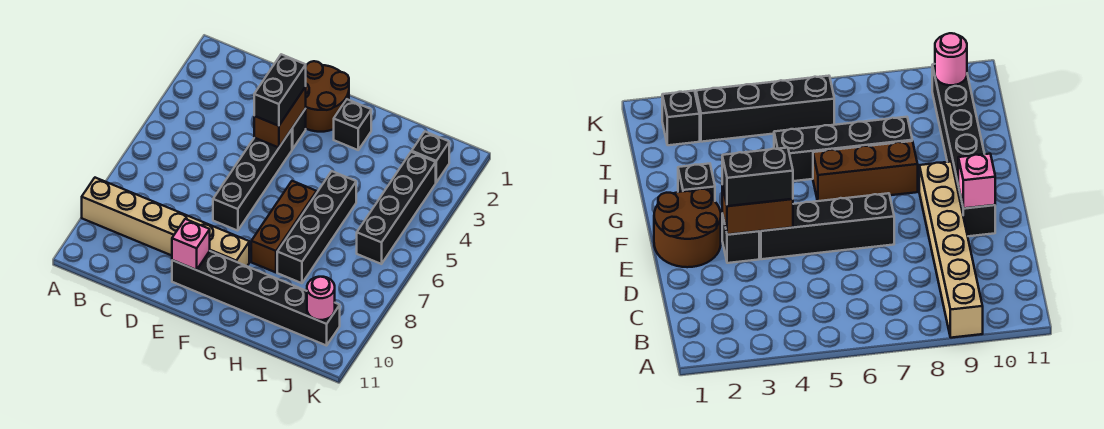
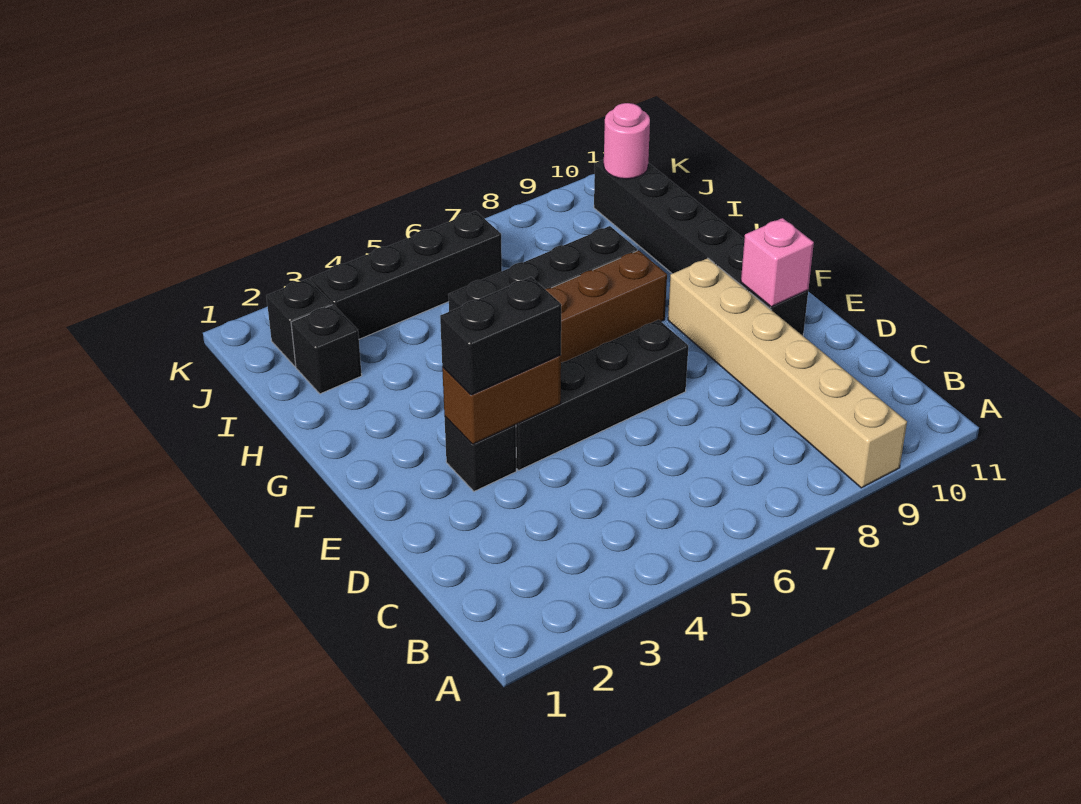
brown round brick E1:F2 level 1 -> none
black brick G2 level 1 -> black brick I2 level 1

